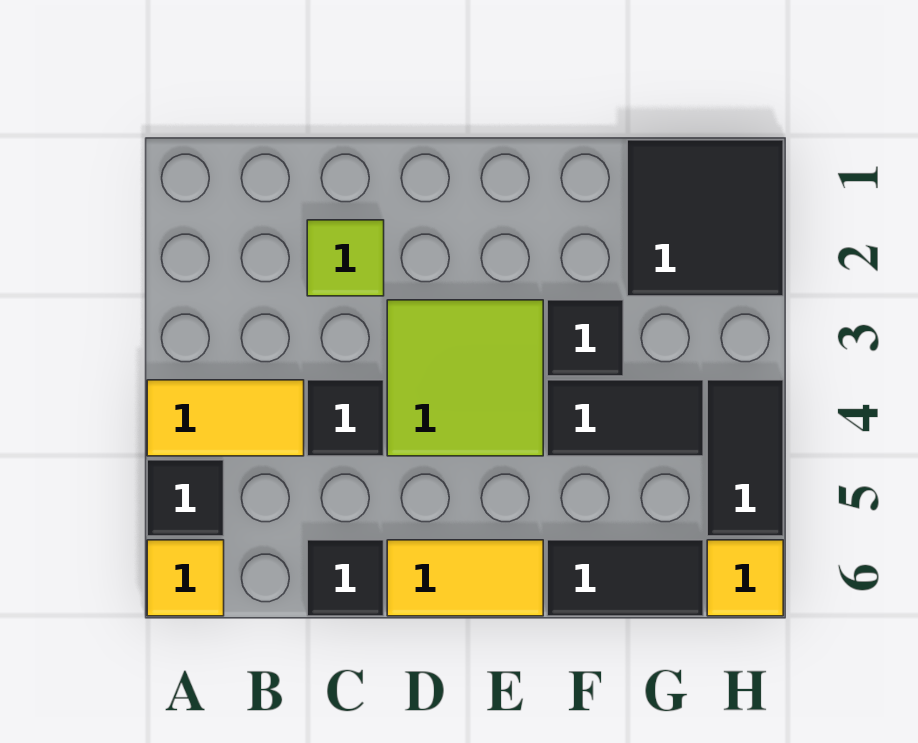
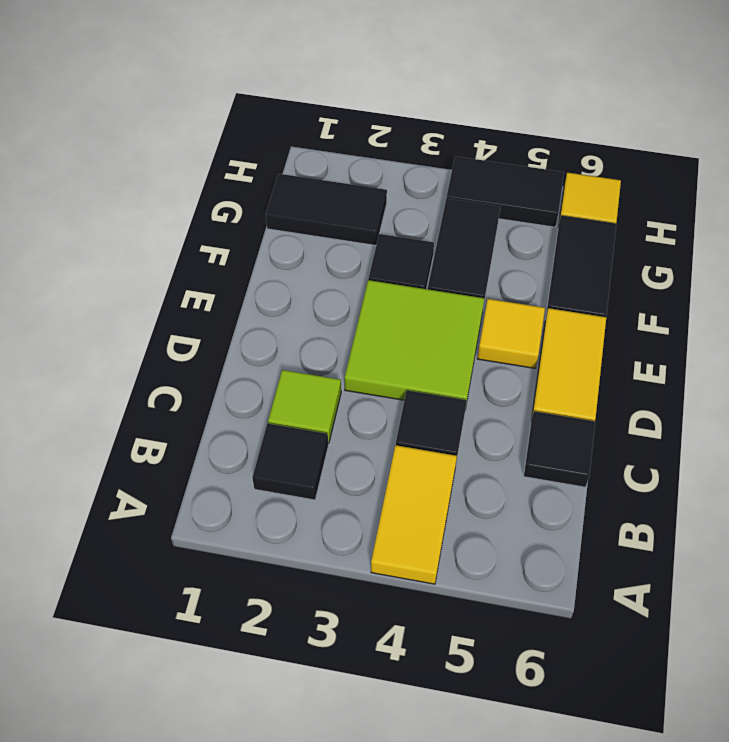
black tile A5 level 1 -> black tile B2 level 1
yellow tile A6 level 1 -> yellow tile E5 level 1
black tile G1:H2 level 1 -> black tile G1:G2 level 1

